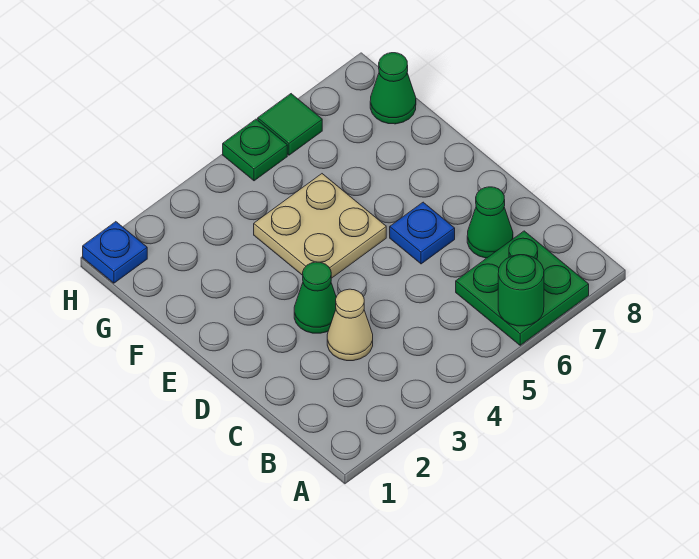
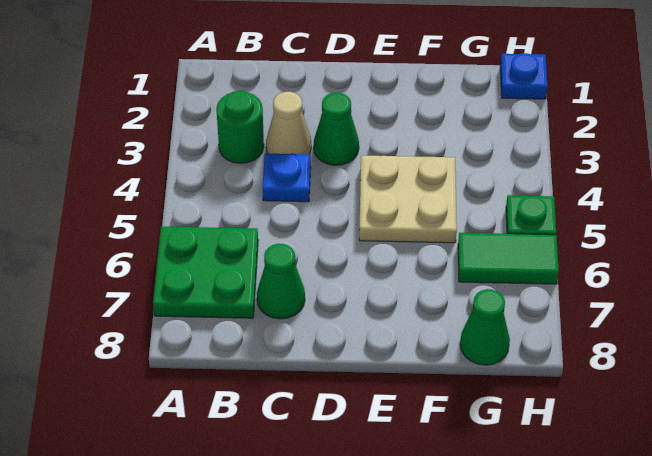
green round brick A6 level 2 -> green round brick B3 level 1
blue plate D6 level 1 -> blue plate C4 level 1
green tile H6 level 1 -> green tile G6:H6 level 1

